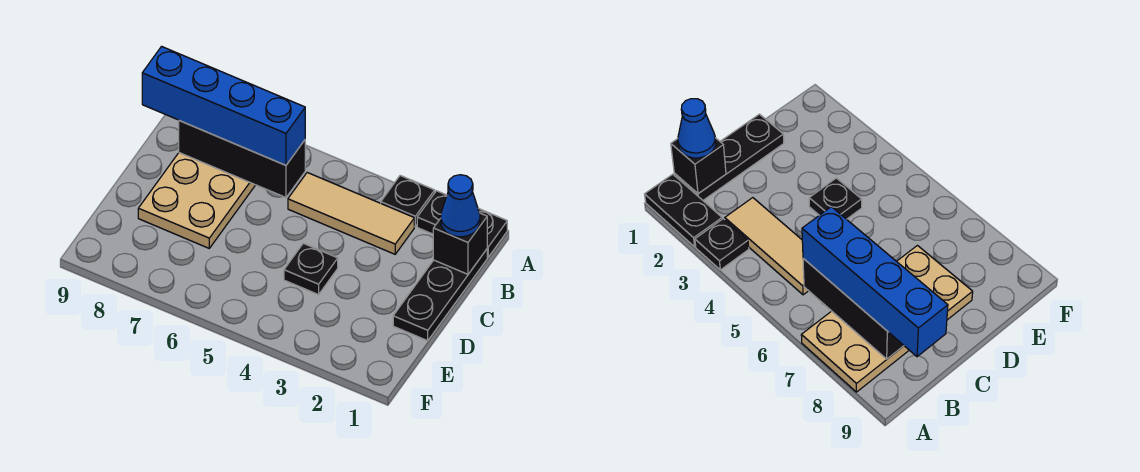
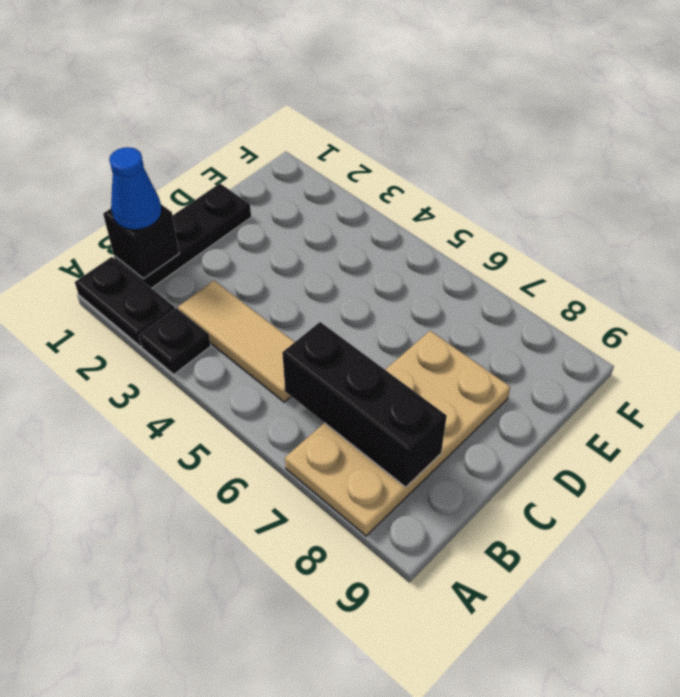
blue brick B6:B9 level 3 -> none
black plate D4 level 1 -> none

